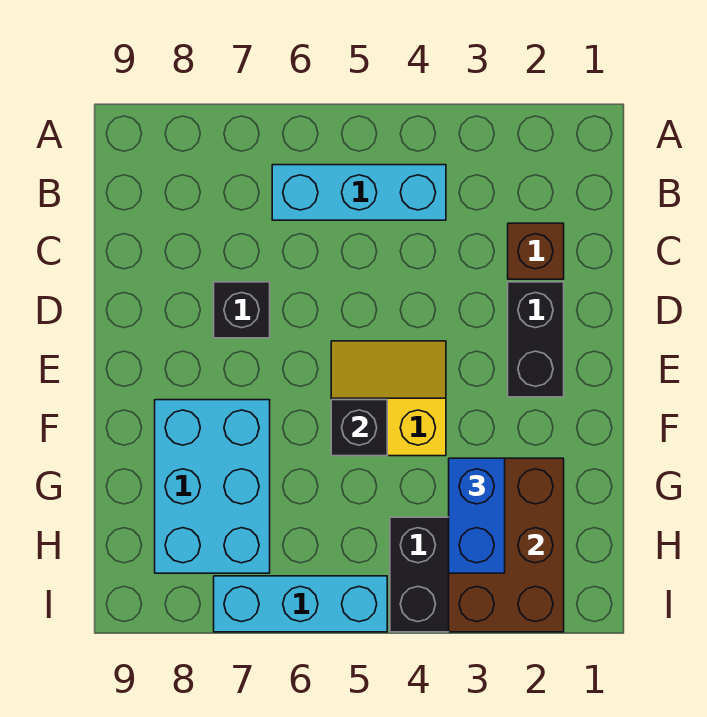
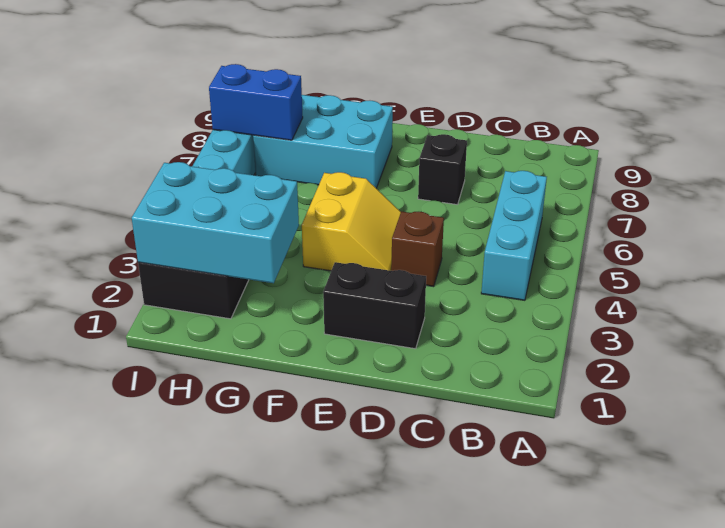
brown brick C2 level 1 -> brown brick D4 level 1
black brick F5 level 2 -> none
brown brick G2:I3 level 2 -> cyan brick G2:I3 level 2
blue brick G3:H3 level 3 -> blue brick H7:I7 level 2

